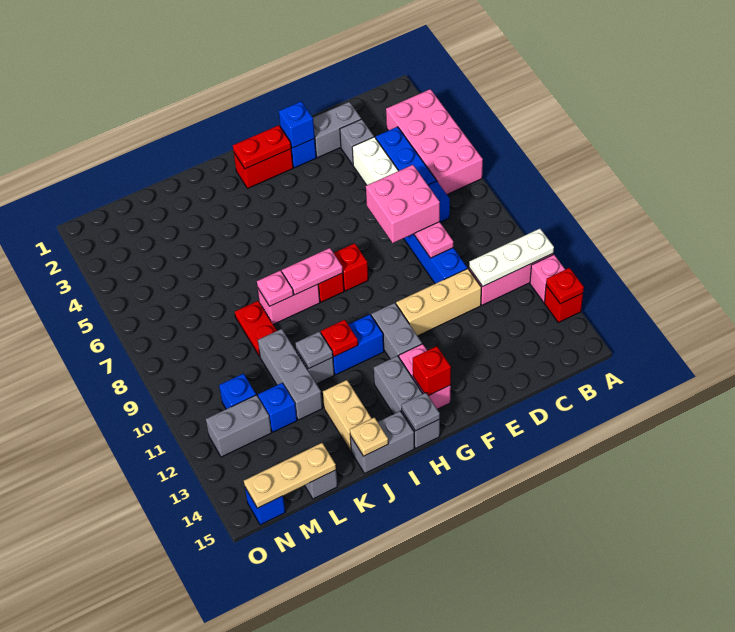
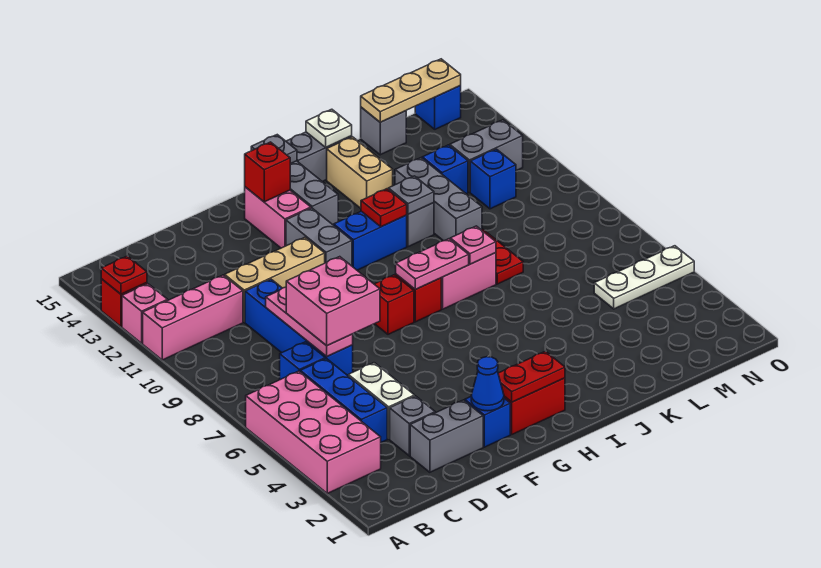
white plate A11:C11 level 2 -> white plate M5:O5 level 1
blue brick F2 level 2 -> blue cone F2 level 2
tan plate J15 level 2 -> white plate J15 level 2

